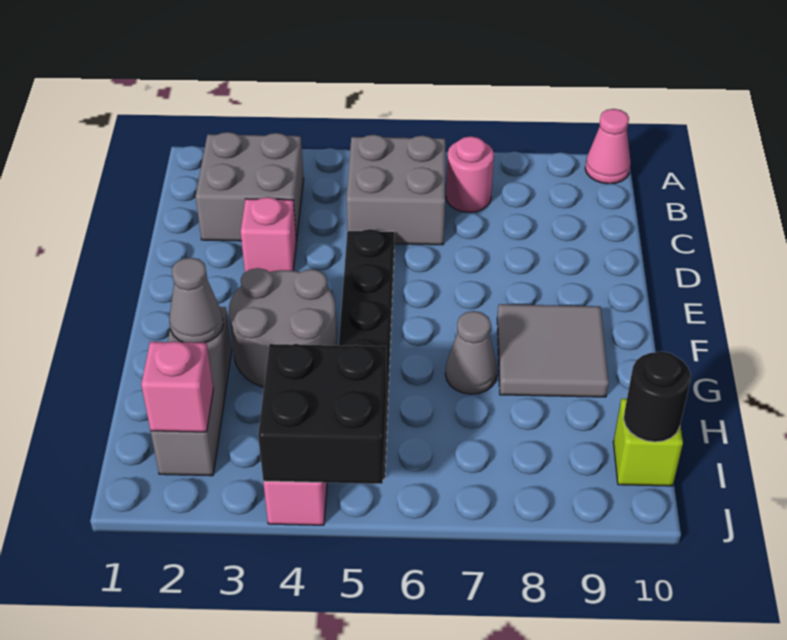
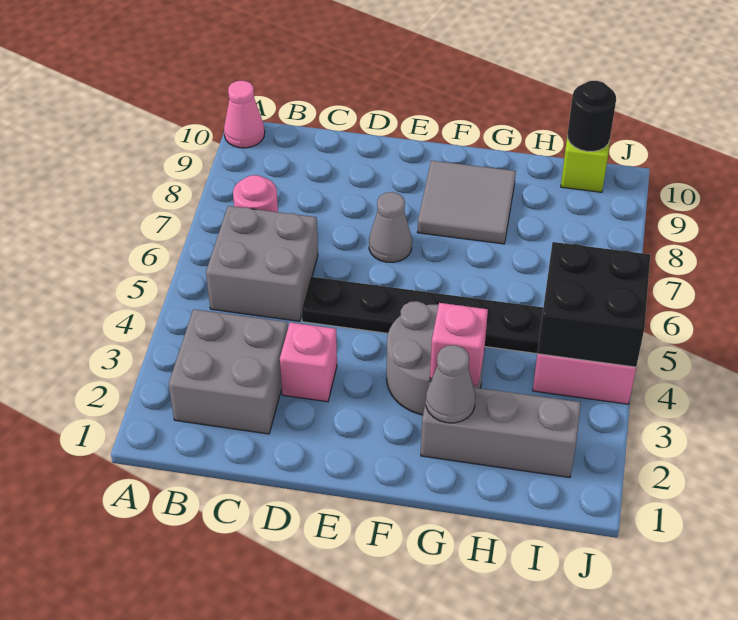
grey cone G7 level 1 -> grey cone E7 level 1
pink brick I2 level 2 -> pink brick G3 level 2

